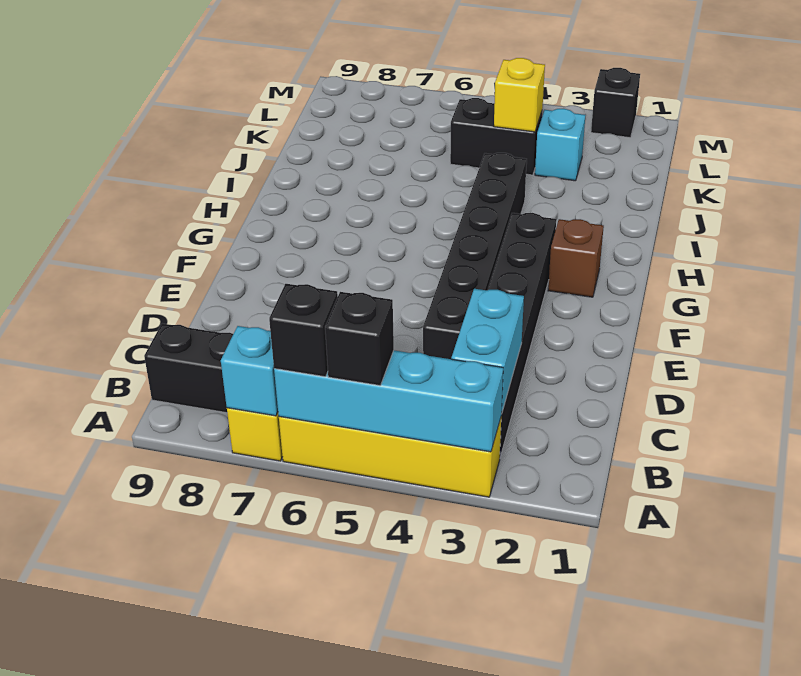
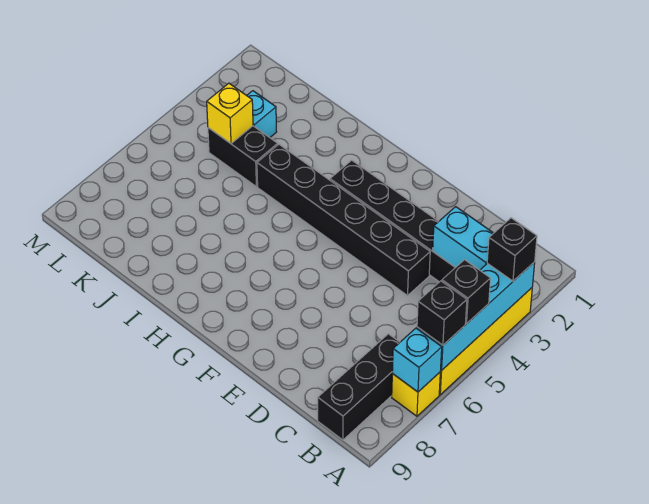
brown brick G2 level 1 -> none
black brick K4:K5 level 1 -> black brick J4:K4 level 1
black brick M2 level 1 -> black brick A3 level 3

